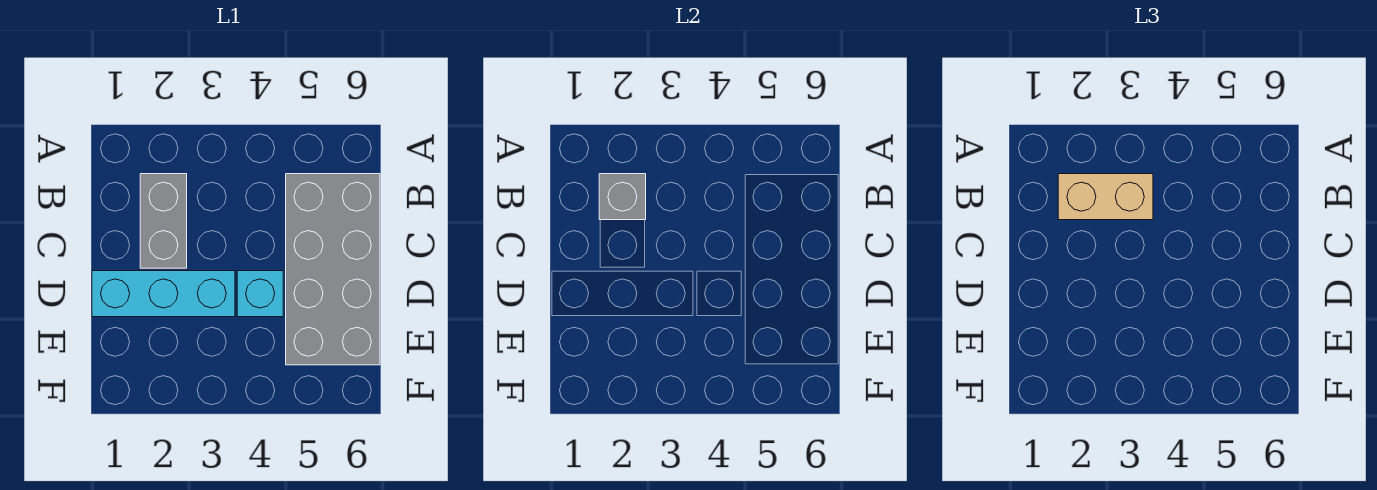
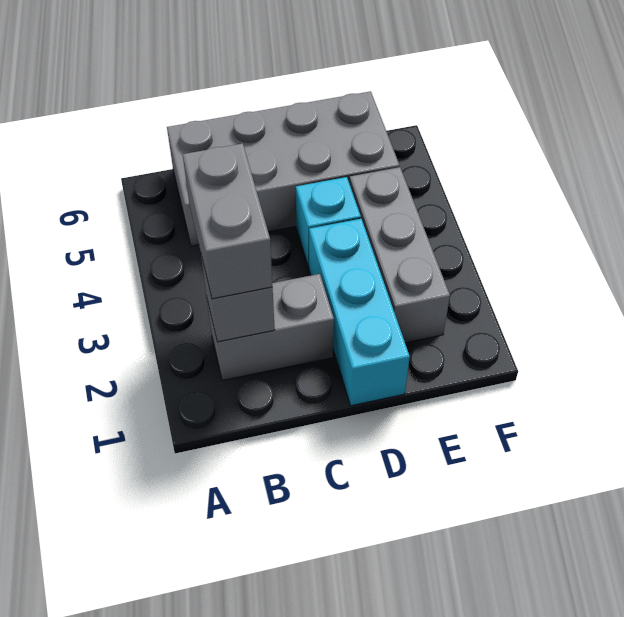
tan brick B2:B3 level 3 -> grey brick B2:B3 level 3
none -> grey brick E2:E4 level 1

